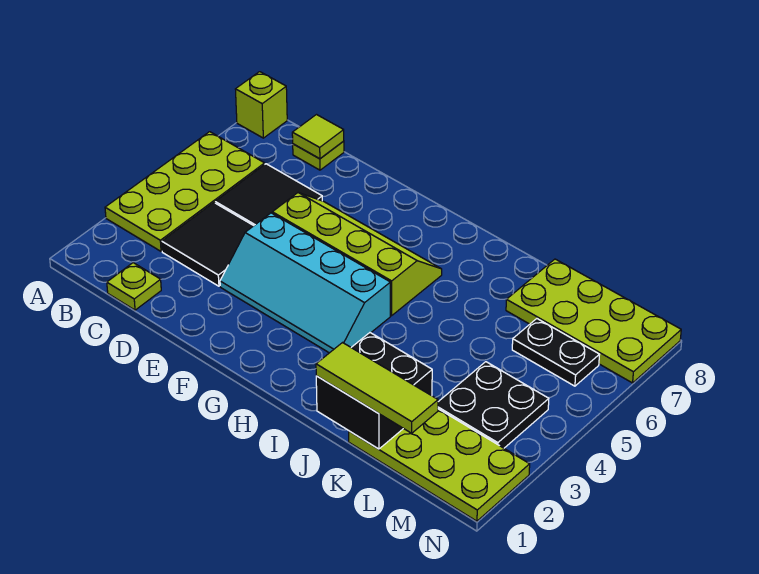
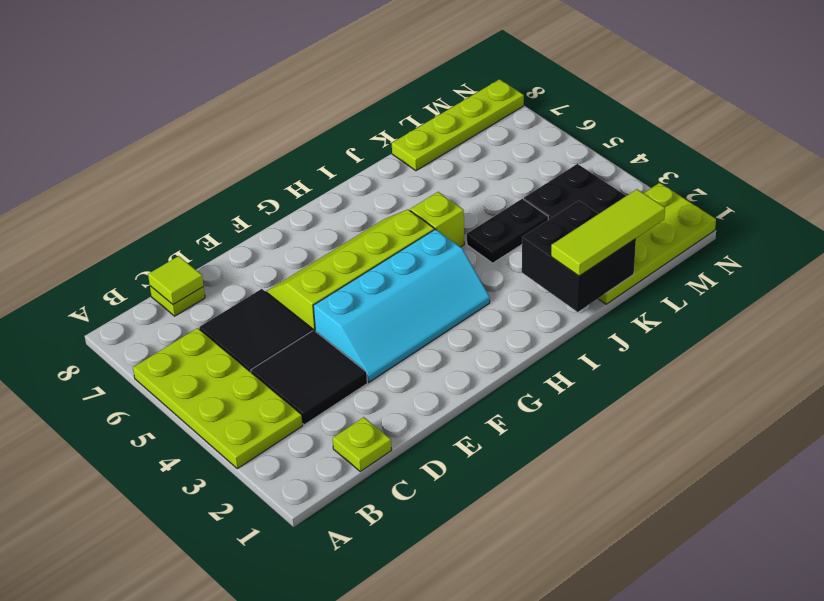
lime brick A8 level 1 -> lime brick I5 level 1
lime plate K7:N8 level 1 -> lime plate K8:N8 level 1
black plate L6:M6 level 1 -> black plate J4:K4 level 1

